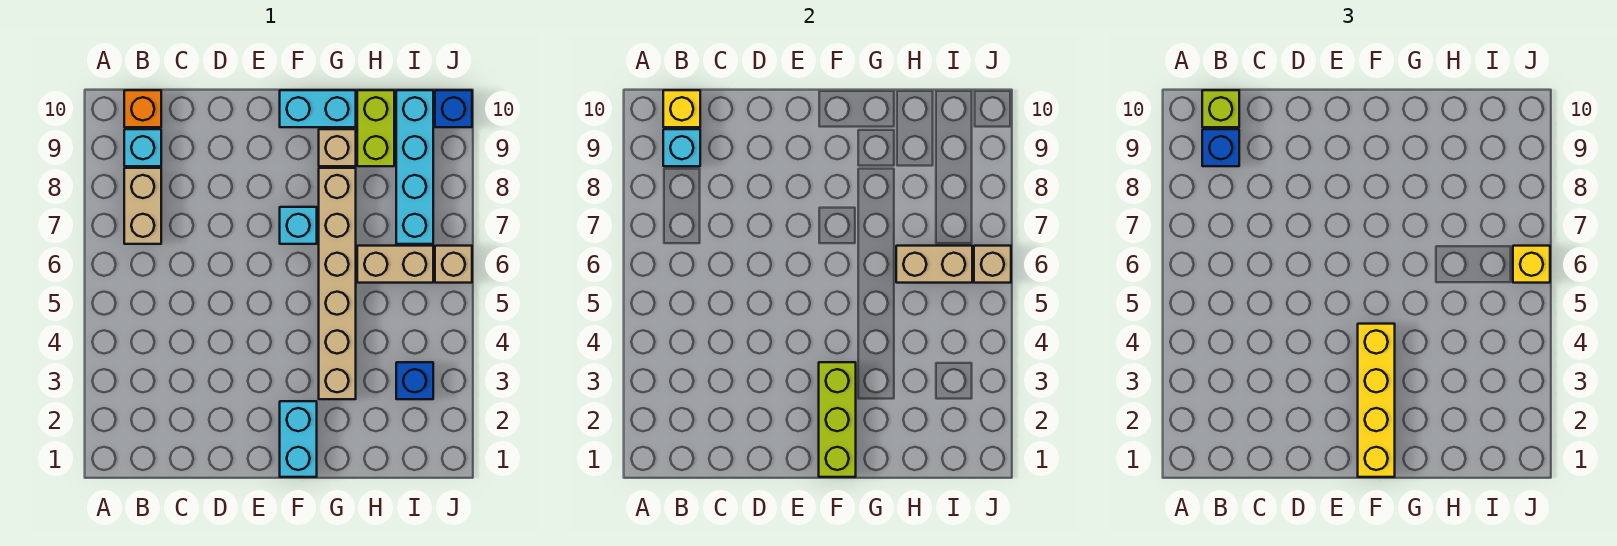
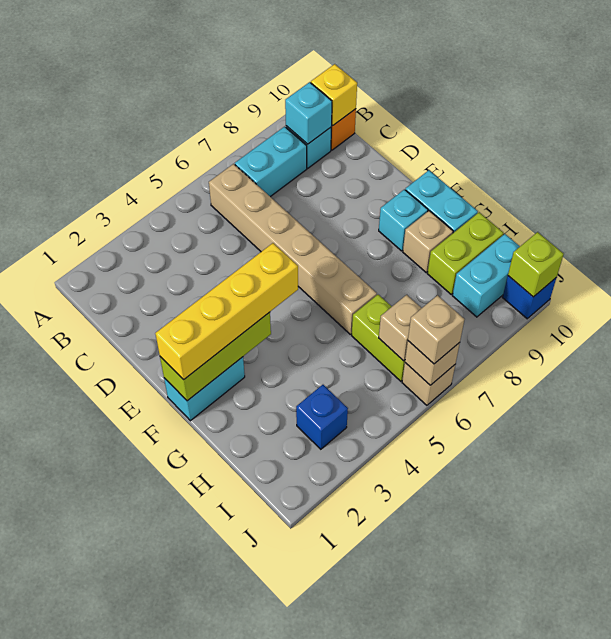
tan brick B7:B8 level 1 -> cyan brick B7:B8 level 1
blue brick B9 level 3 -> none
lime brick B10 level 3 -> lime brick J10 level 2
cyan brick F7 level 1 -> cyan brick F9 level 1
tan brick G3:G8 level 1 -> tan brick B6:G6 level 1
tan brick H6:I6 level 1 -> lime brick H6:I6 level 1
tan brick H6:I6 level 2 -> tan brick I6 level 2
cyan brick I7:I10 level 1 -> cyan brick I9:I10 level 1
yellow brick J6 level 3 -> tan brick J6 level 3

